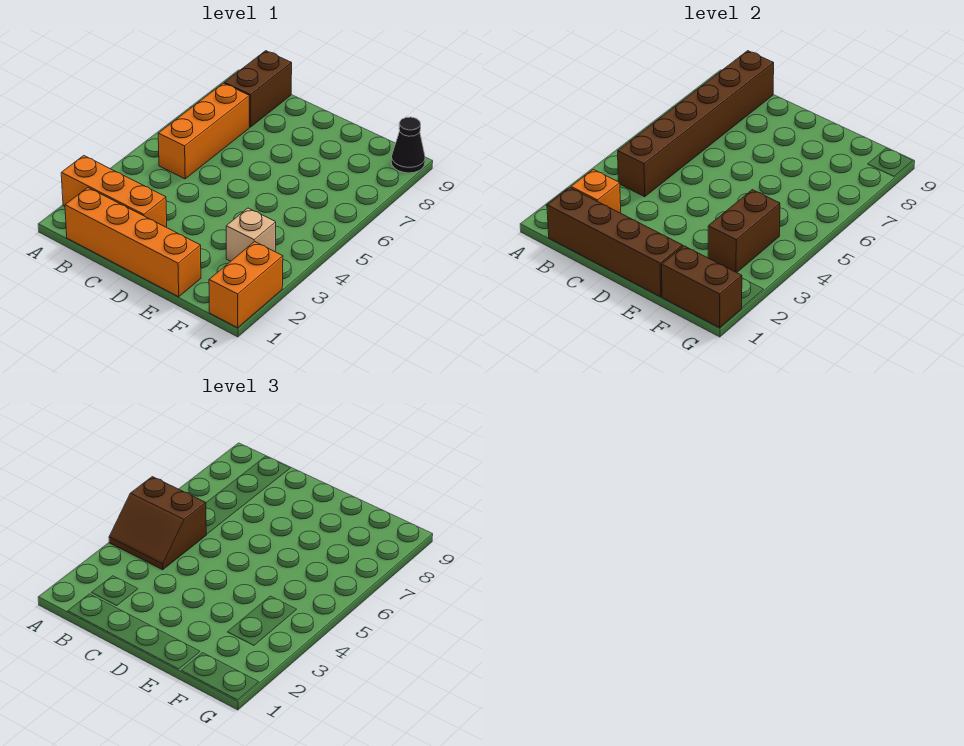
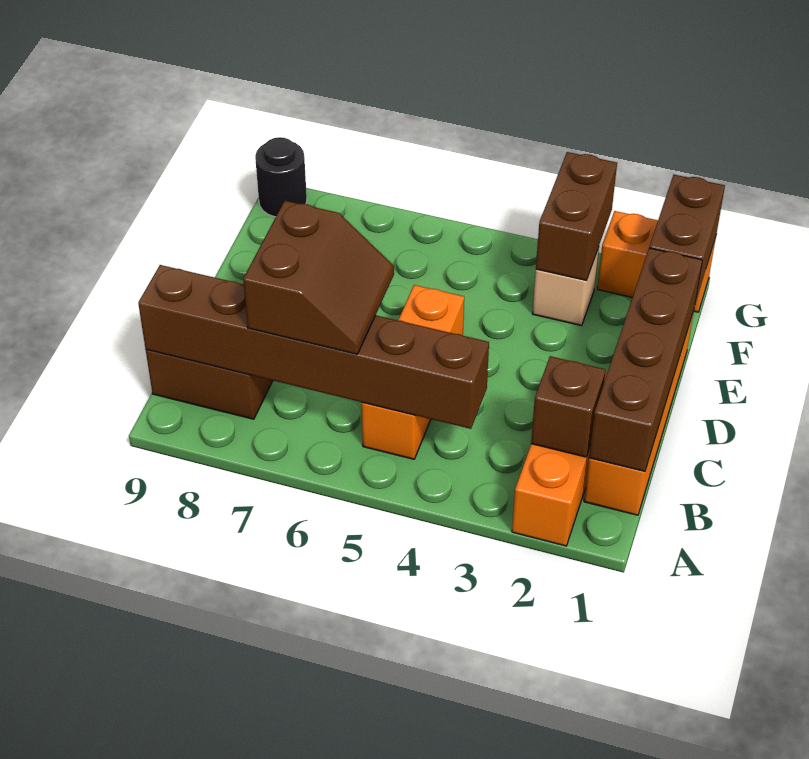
brown slope A4:B5 level 3 top 5 -> brown slope B6:C7 level 3 top 7
orange brick B2 level 2 -> brown brick B2 level 2
orange brick B5:B7 level 1 -> orange brick B5:D5 level 1
brown brick F3:F4 level 2 -> brown brick F3:G3 level 2
black cone G9 level 1 -> black round brick G9 level 1

